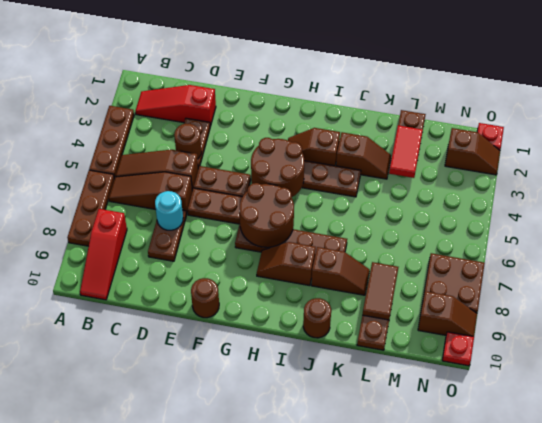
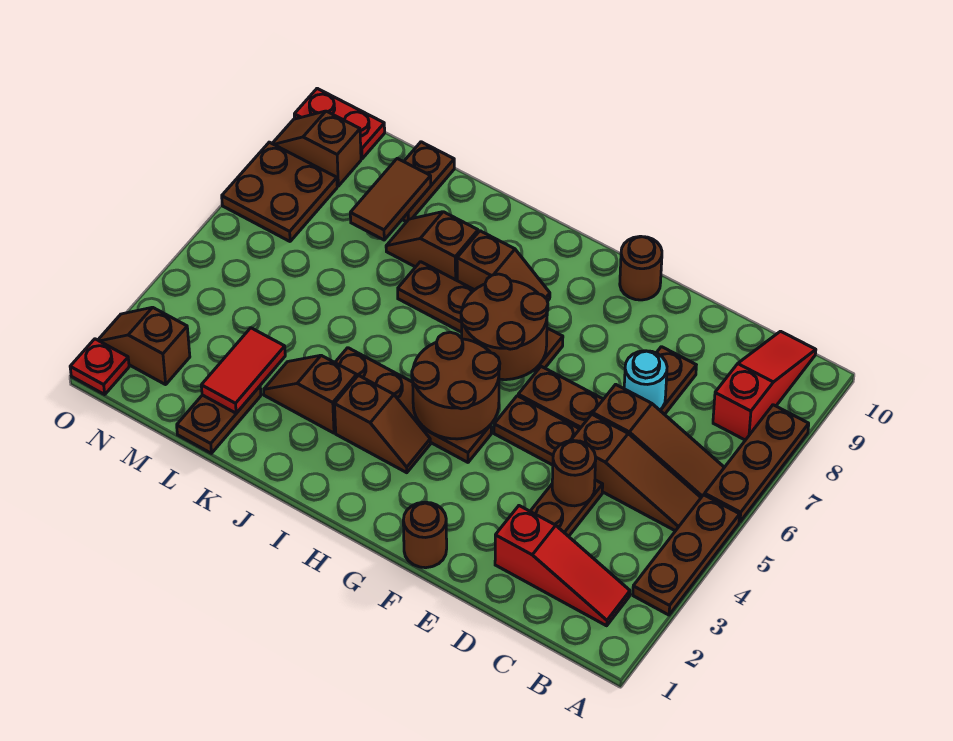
brown round brick J10 level 1 -> brown round brick F1 level 1
red plate O10 level 1 -> red plate N10:O10 level 1

